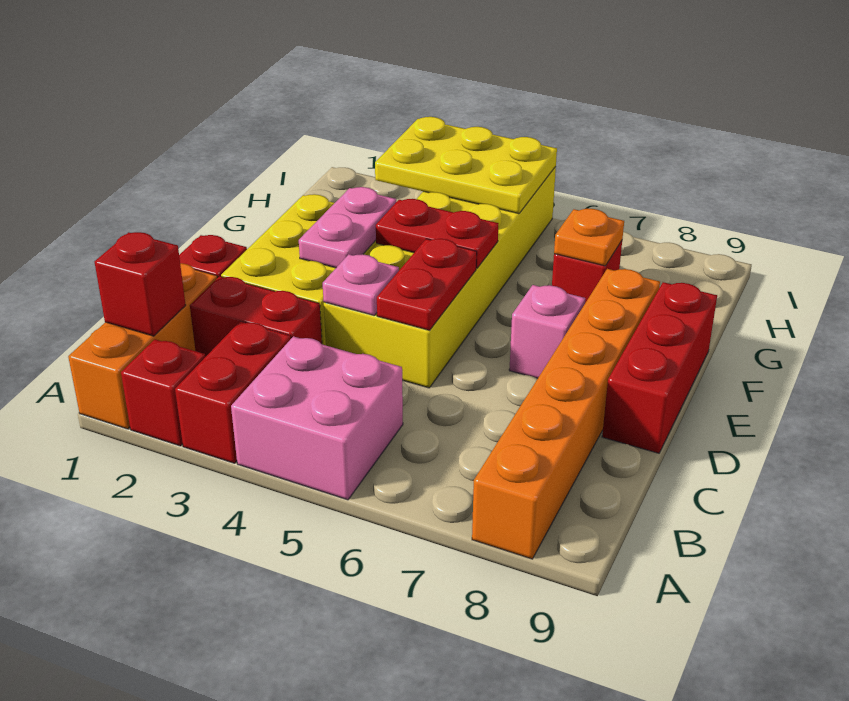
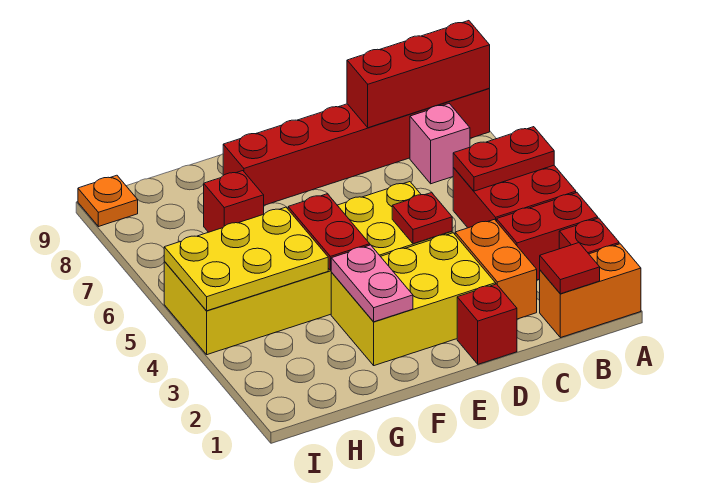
orange brick A1:C1 level 1 -> orange brick A1:B1 level 1
pink brick A4:B5 level 1 -> red brick A4:B5 level 1
orange brick A8:F8 level 1 -> red brick A8:F8 level 1
red brick B1 level 2 -> red tile B1 level 2
red brick C2:C3 level 1 -> orange brick C2:C3 level 1
pink plate D4 level 2 -> red plate D4 level 2
red plate D5:E5 level 2 -> red plate A5:B5 level 2
red brick D9:F9 level 1 -> red brick A8:C8 level 2
pink plate E3:F3 level 2 -> pink plate F2:F3 level 2
pink brick E7 level 1 -> pink brick B7 level 1
orange plate G7 level 2 -> orange plate I9 level 1
yellow plate H3:I5 level 2 -> yellow plate G4:I5 level 2

